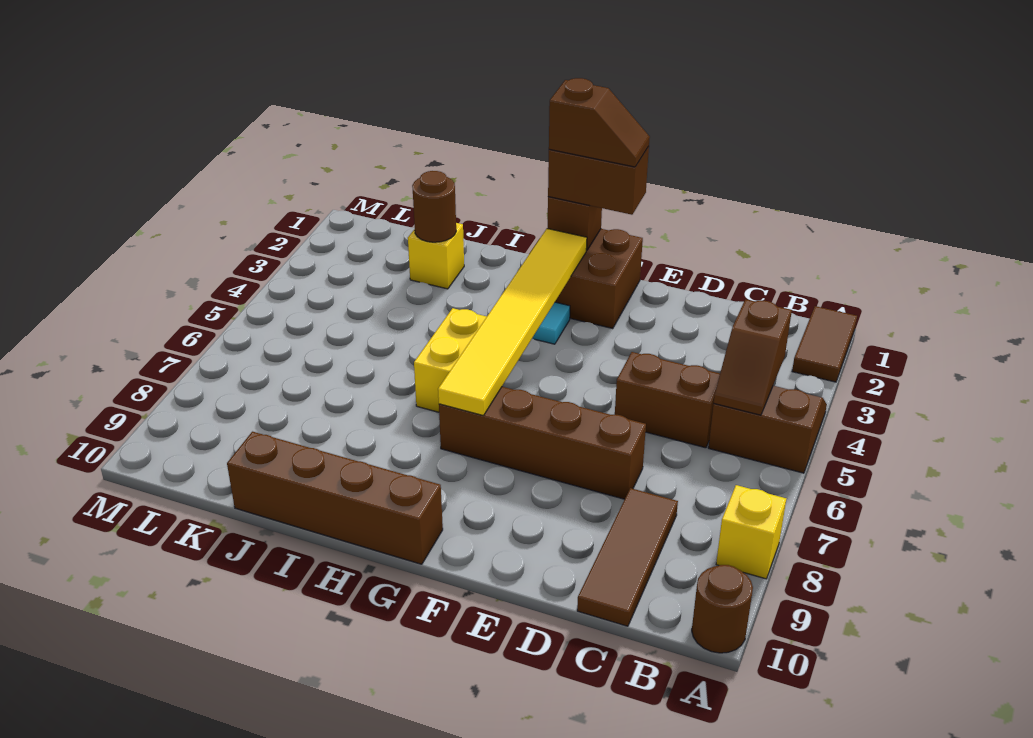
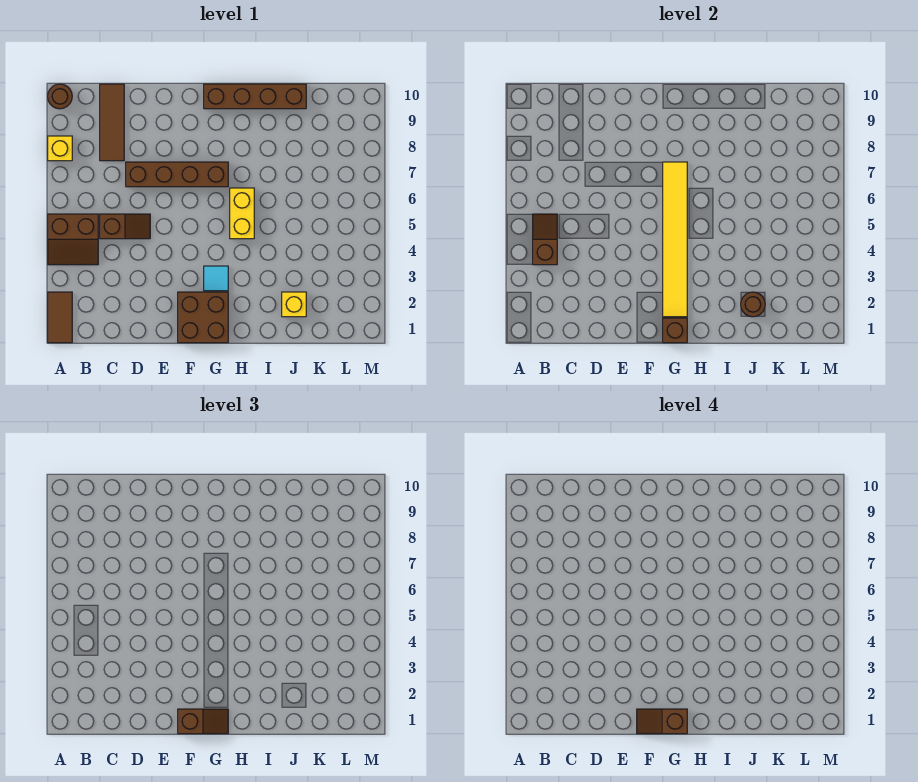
brown brick C5:D5 level 1 -> brown slope C5:D5 level 1 top C
brown brick F1:G1 level 3 -> brown slope F1:G1 level 3 top F

